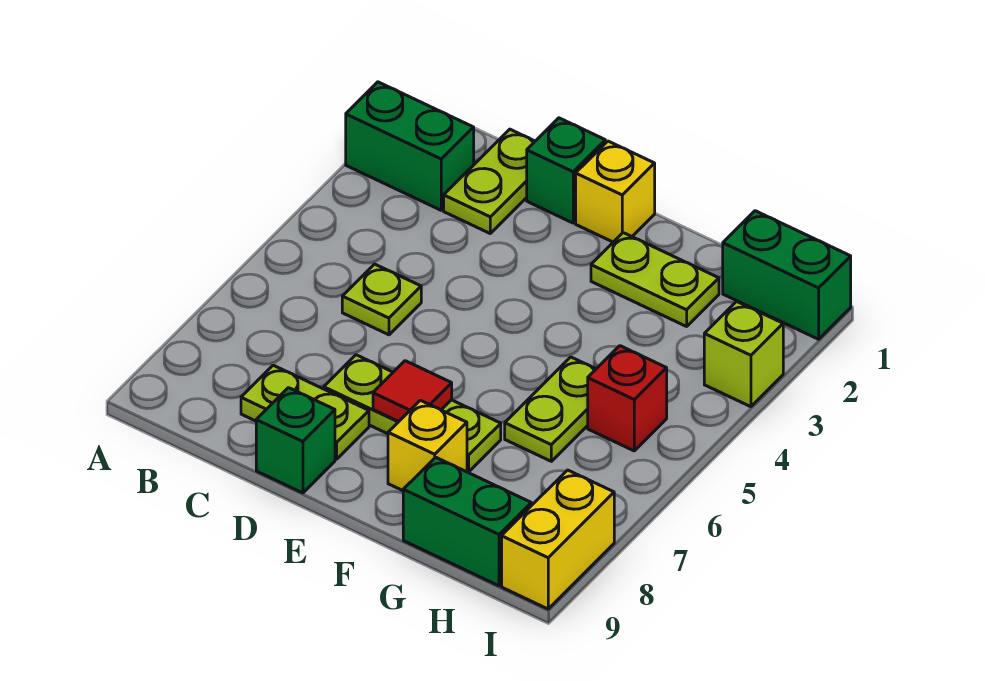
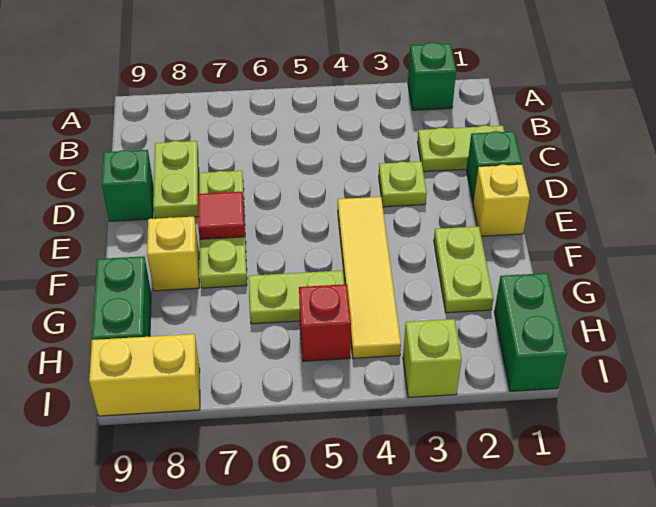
green brick A2:B2 level 1 -> green brick A2 level 1
lime plate C5 level 1 -> lime plate D3 level 1
none -> yellow tile E4:H4 level 1

